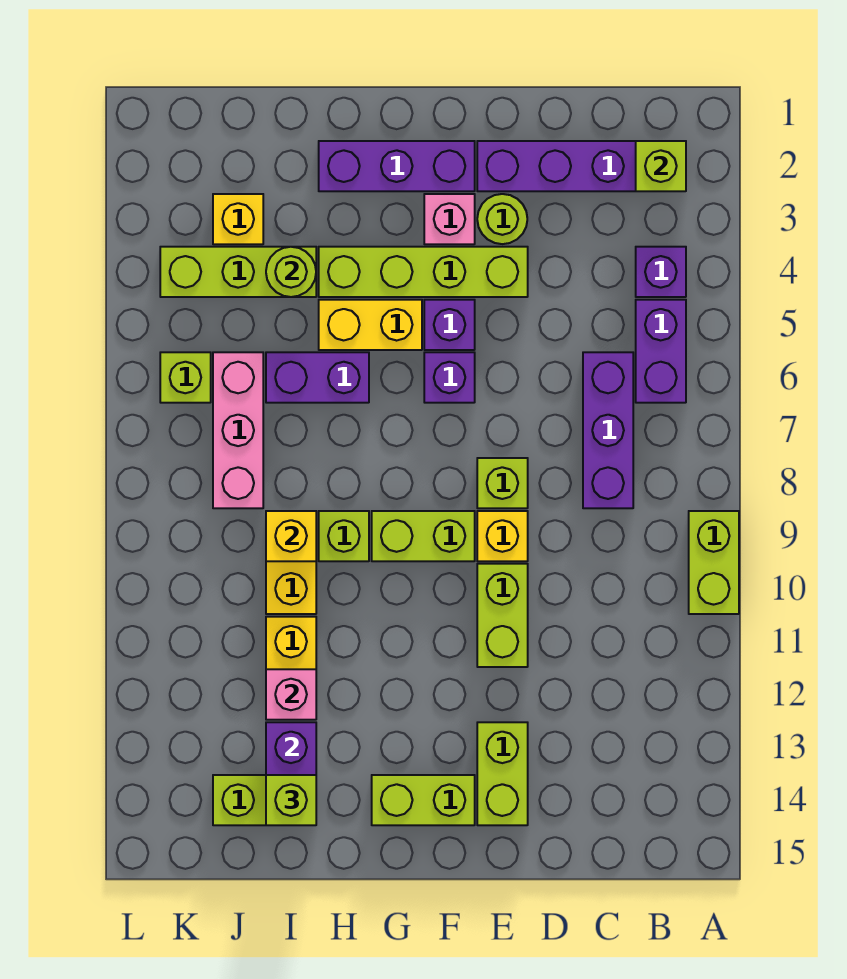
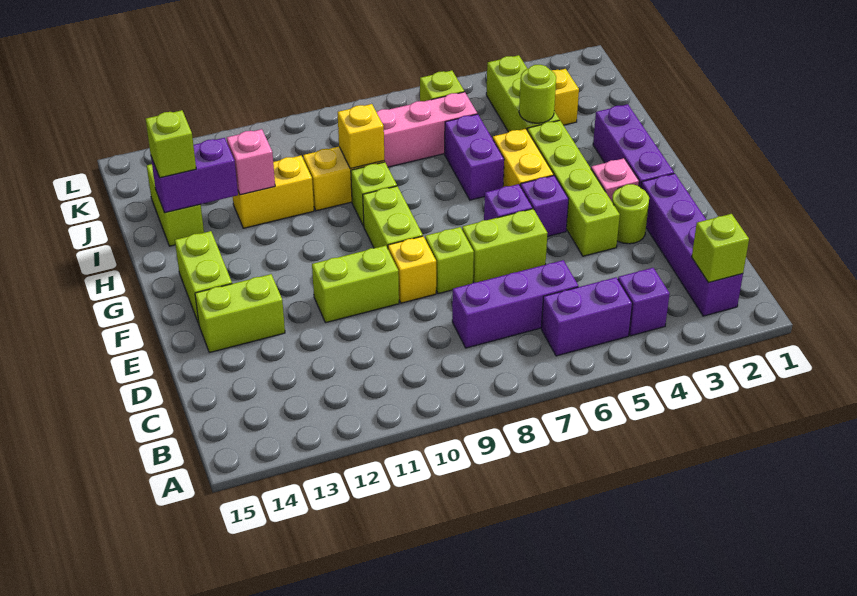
lime brick A9:A10 level 1 -> lime brick E6:E7 level 1

